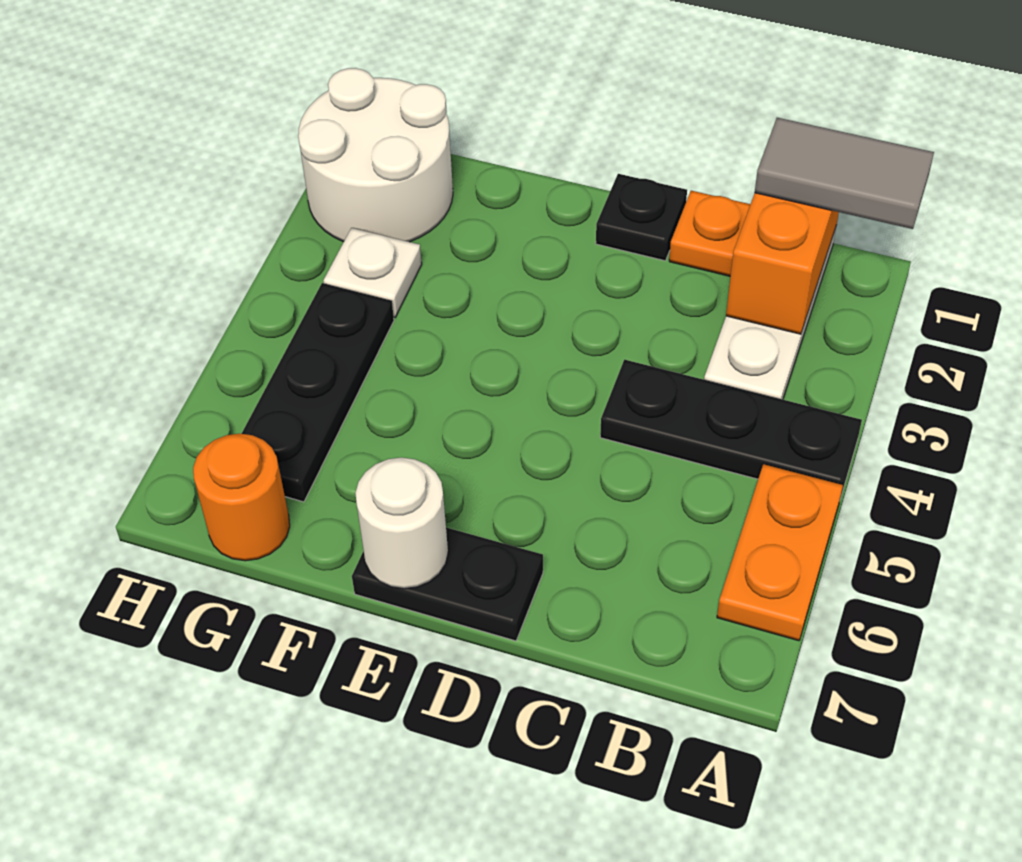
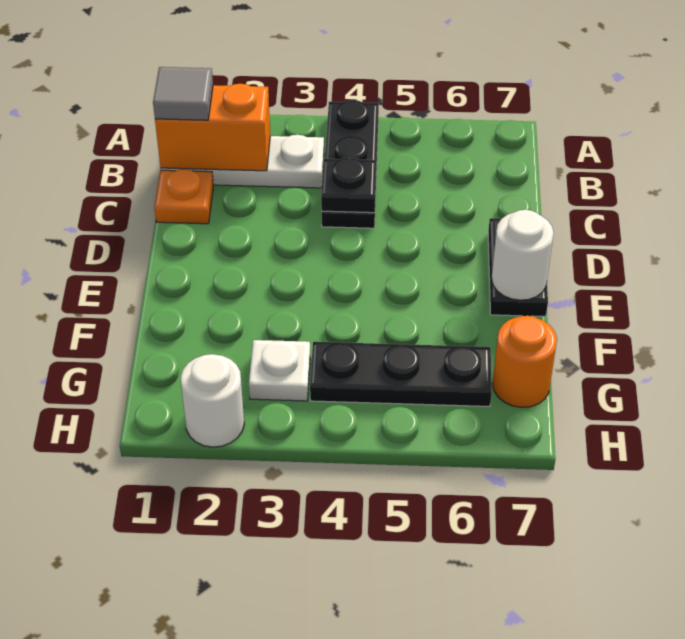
grey tile A1:B1 level 3 -> grey tile B1 level 3
orange plate A5:A6 level 1 -> none
black plate D1 level 1 -> black plate C4 level 2
white round brick G1:H2 level 1 -> white round brick H2 level 1

